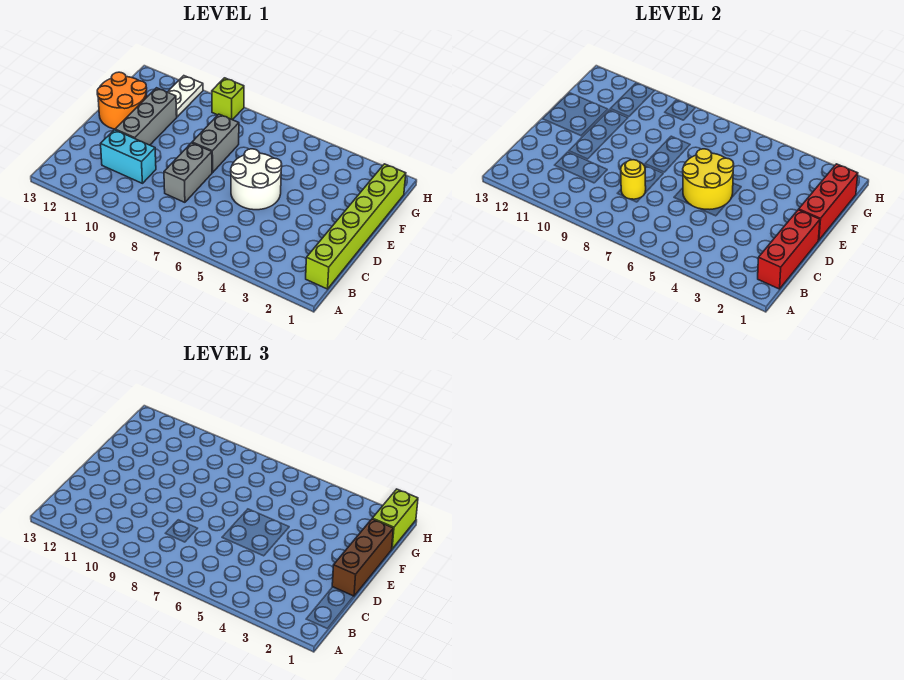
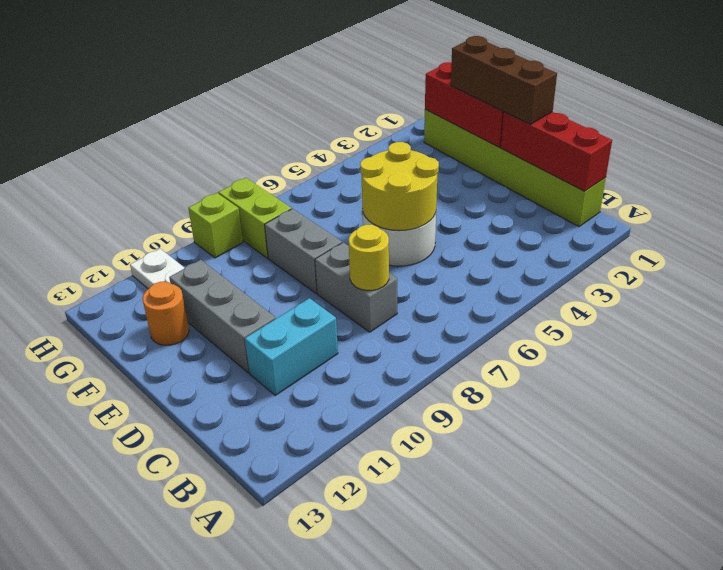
orange round brick E12:F13 level 1 -> orange round brick F12 level 1
lime brick G1:H1 level 3 -> lime brick G8:H8 level 1

